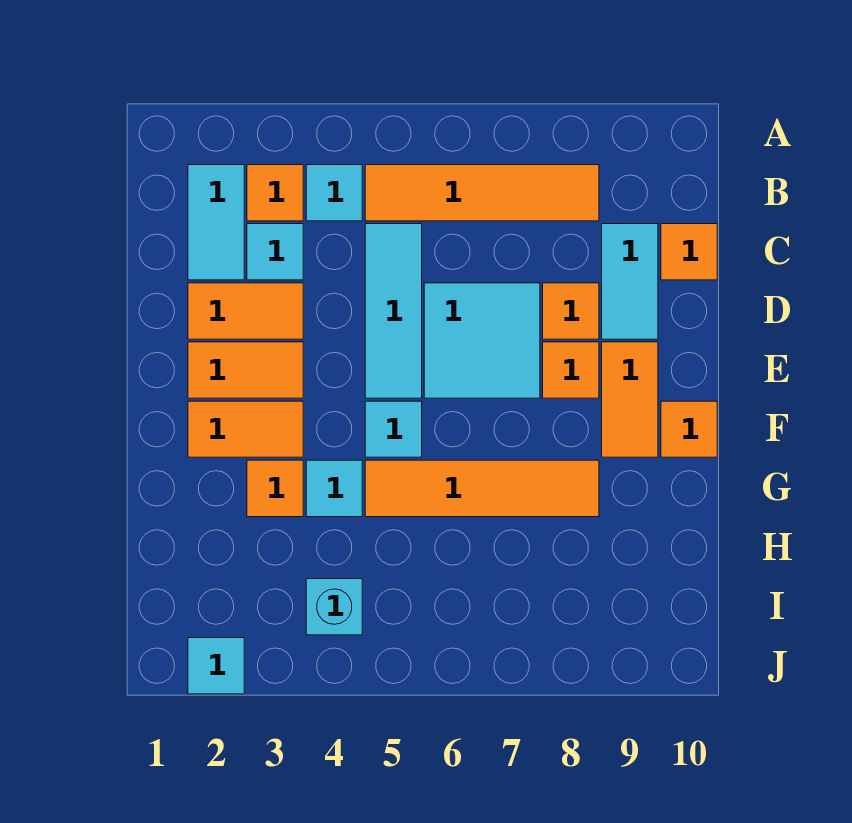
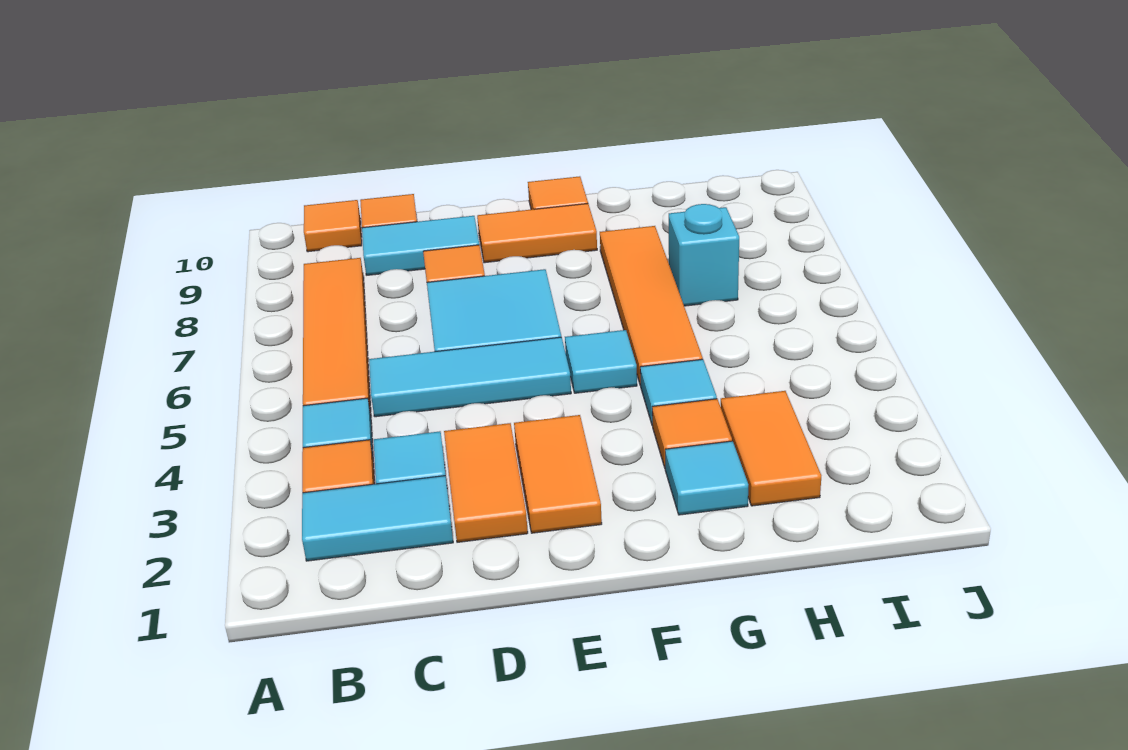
orange tile E8 level 1 -> orange tile B10 level 1
orange tile F2:F3 level 1 -> orange tile H2:H3 level 1
cyan brick I4 level 1 -> cyan brick H7 level 1
cyan tile J2 level 1 -> cyan tile G2 level 1

